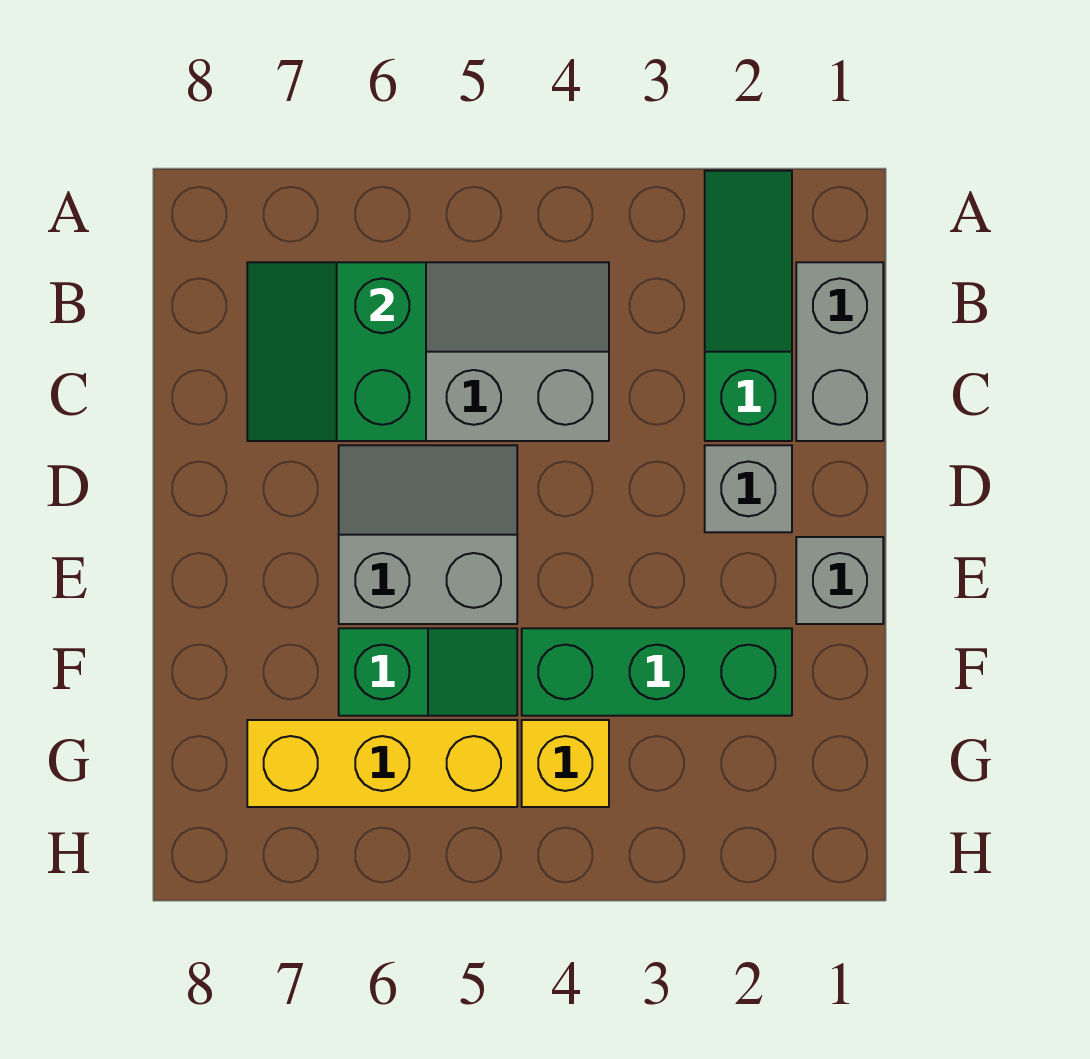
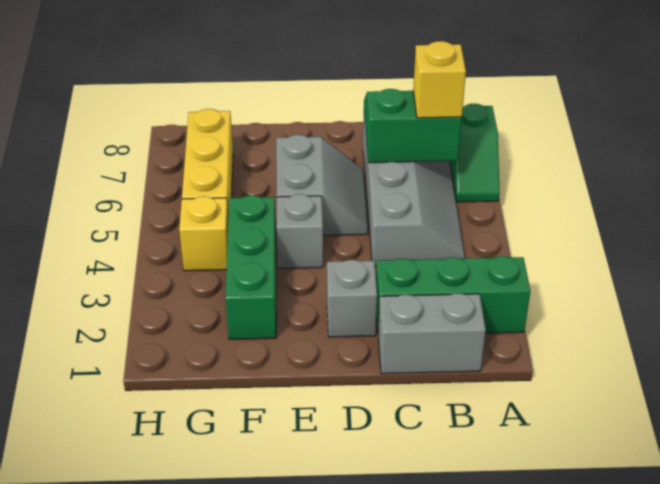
green slope A2:C2 level 1 top C -> green brick A2:C2 level 1
none -> yellow brick B6 level 3
grey brick E1 level 1 -> grey brick E4 level 1
green slope F5:F6 level 1 top 6 -> green slope A6:A7 level 1 top 7

